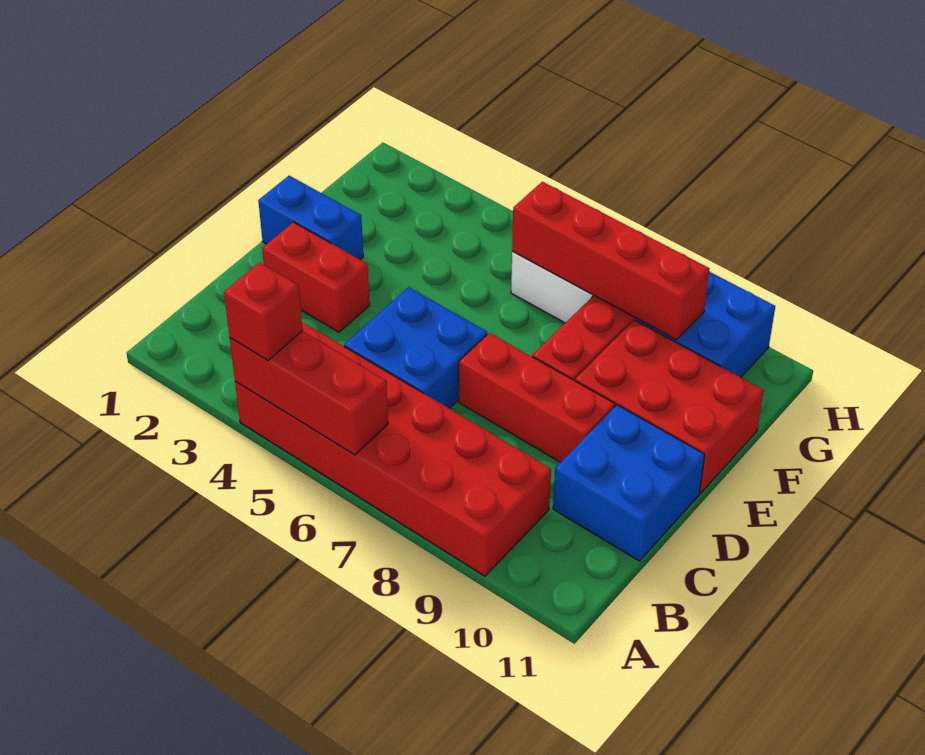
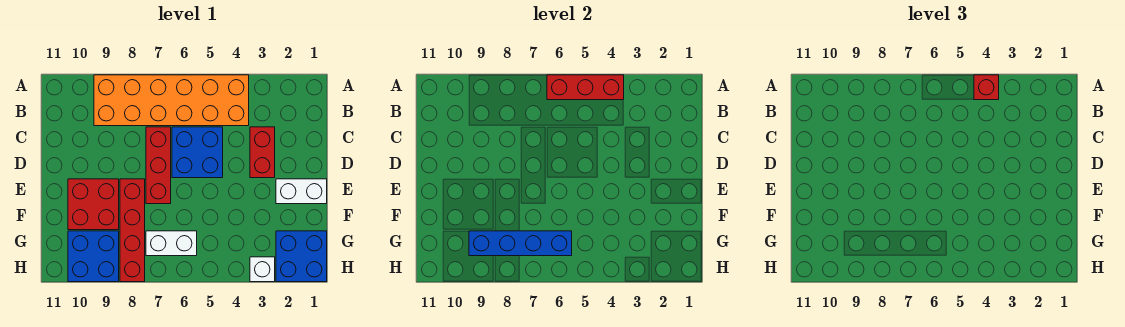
red brick A4:B9 level 1 -> orange brick A4:B9 level 1
blue brick C10:D11 level 1 -> blue brick G1:H2 level 1
red brick D2:D3 level 1 -> red brick C3:D3 level 1
red brick D7:D9 level 1 -> red brick C7:E7 level 1
blue brick E1:E2 level 1 -> white brick E1:E2 level 1
red brick E9:F11 level 1 -> red brick E9:F10 level 1
red brick G6:G9 level 2 -> blue brick G6:G9 level 2
none -> white brick H3 level 1

